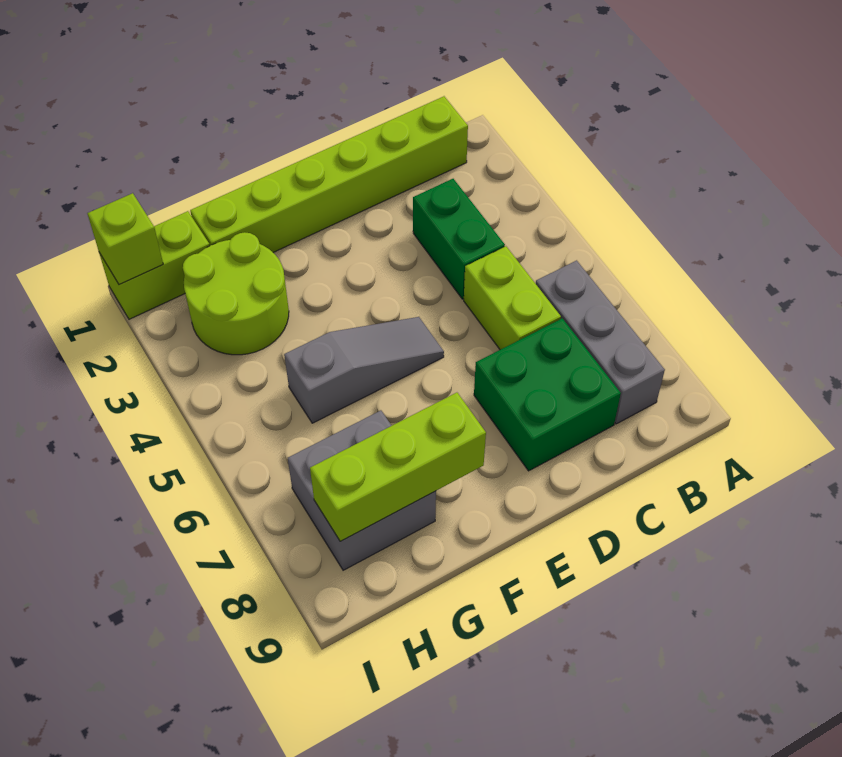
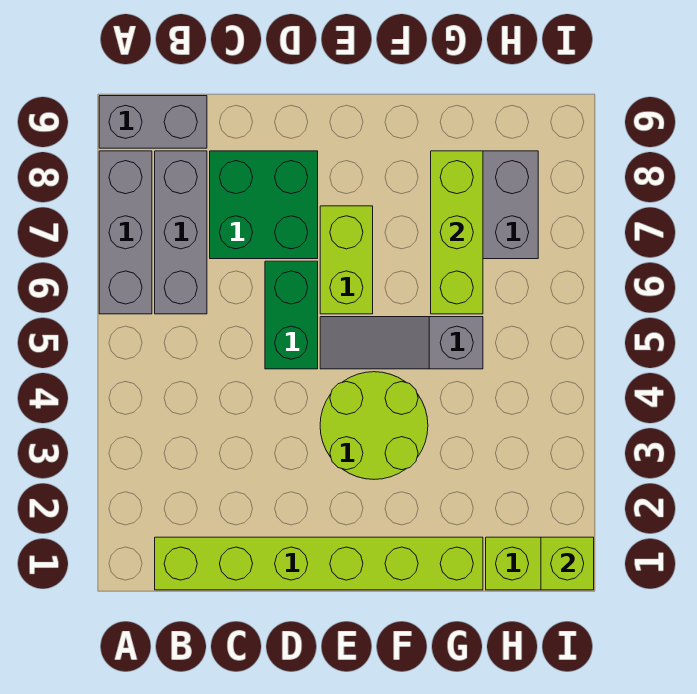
none -> grey brick A6:A8 level 1
none -> grey brick A9:B9 level 1
green brick C3:C4 level 1 -> green brick D5:D6 level 1
lime brick C5:C6 level 1 -> lime brick E6:E7 level 1
lime brick F8:H8 level 2 -> lime brick G6:G8 level 2
lime round brick G2:H3 level 1 -> lime round brick E3:F4 level 1

